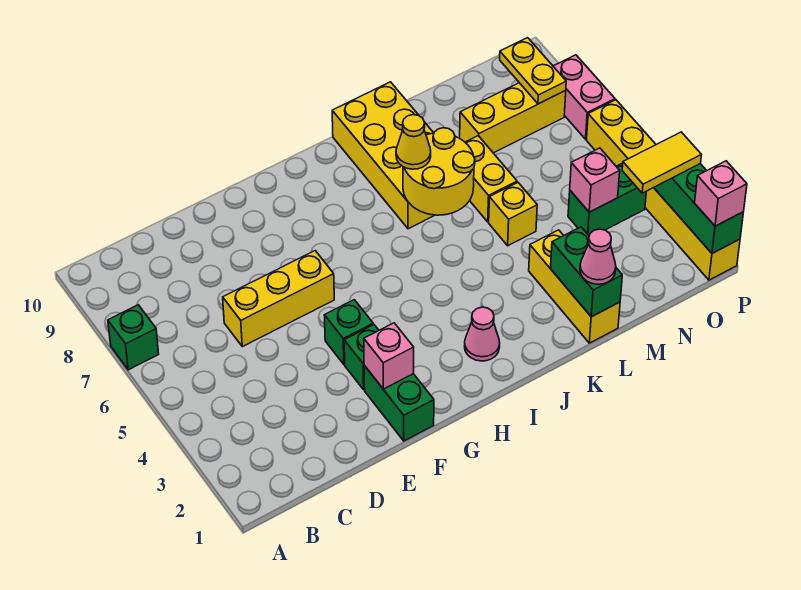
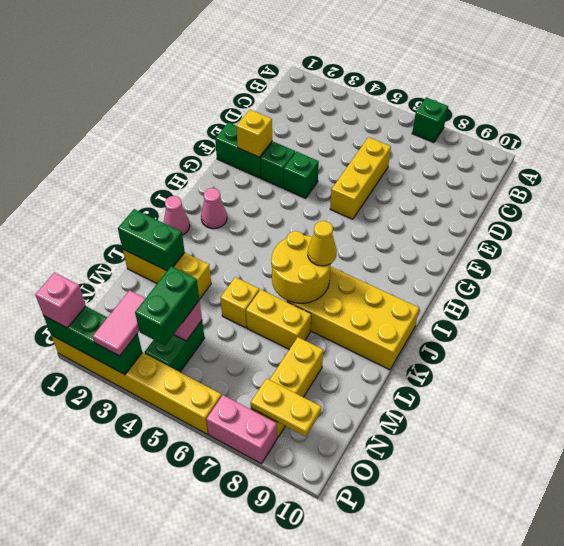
pink brick F2 level 2 -> yellow brick F2 level 2
pink cone L1 level 3 -> pink cone J1 level 1
none -> green brick N4:O4 level 3
yellow tile O3:P3 level 3 -> pink tile O3:P3 level 3

